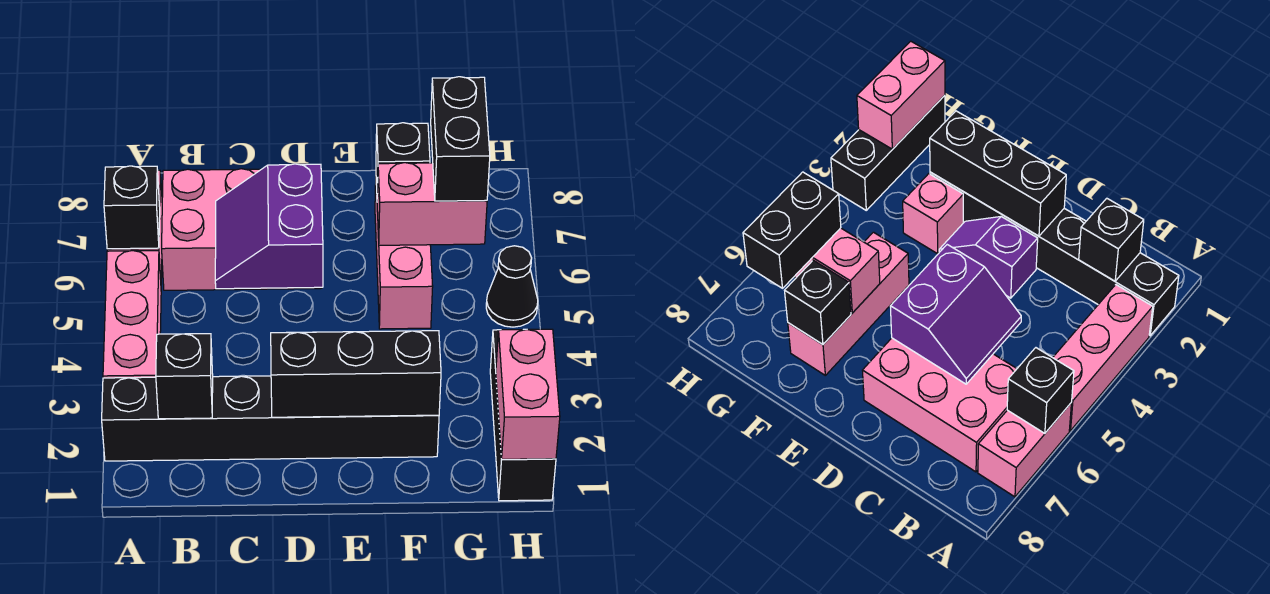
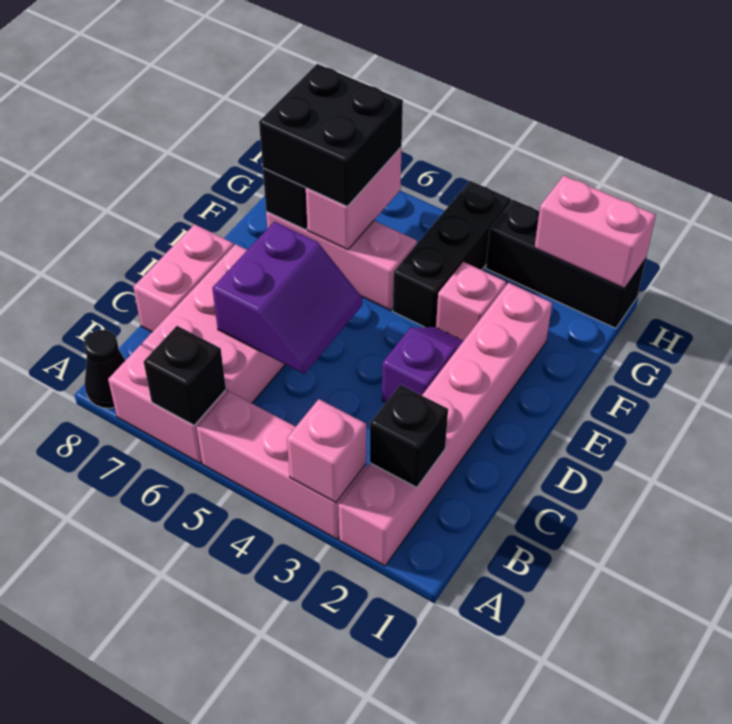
black brick A2:F2 level 1 -> pink brick A2:F2 level 1
none -> pink brick A3 level 2
purple slope C5:D6 level 2 top D -> purple slope C5:D6 level 2 top 6
none -> pink brick C8:D8 level 1
black brick D2:F2 level 2 -> black brick F4:H4 level 1
black brick G6:G7 level 3 -> black brick F6:G7 level 3
black cone H5 level 1 -> black cone A8 level 1

